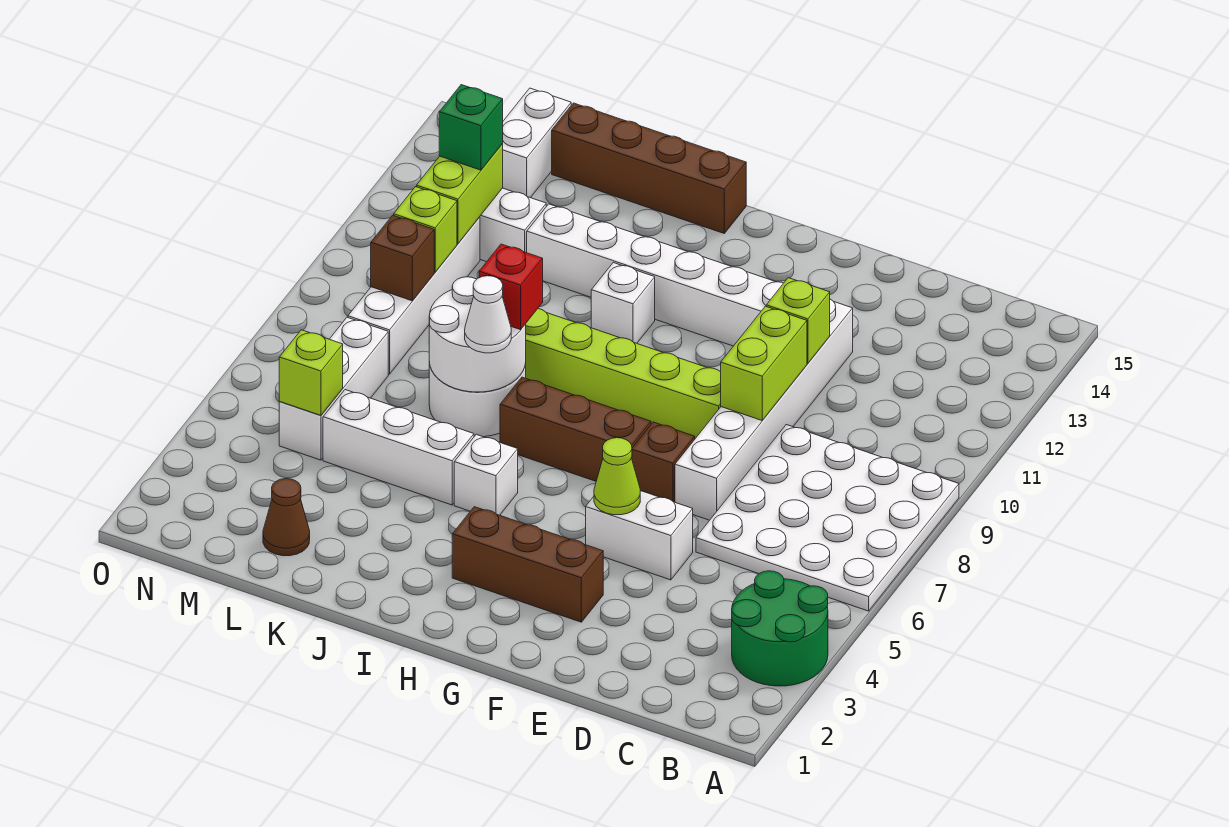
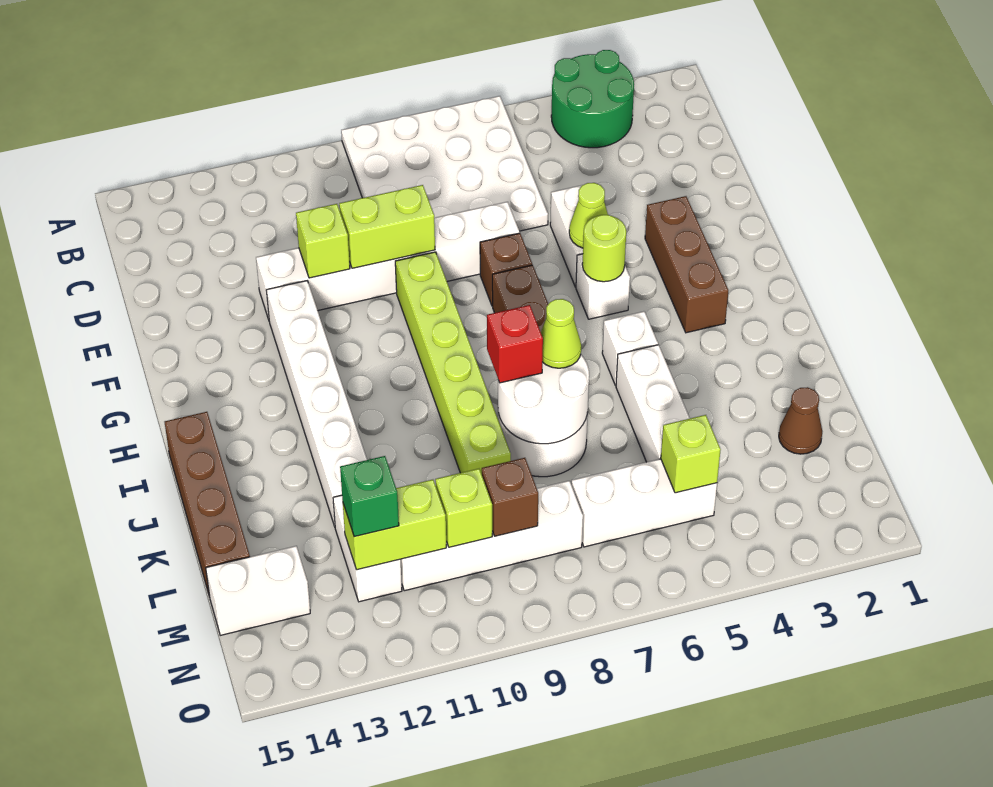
none -> lime round brick G5 level 2
white brick I11 level 1 -> white brick G5 level 1
white cone J7 level 3 -> lime cone J7 level 3

